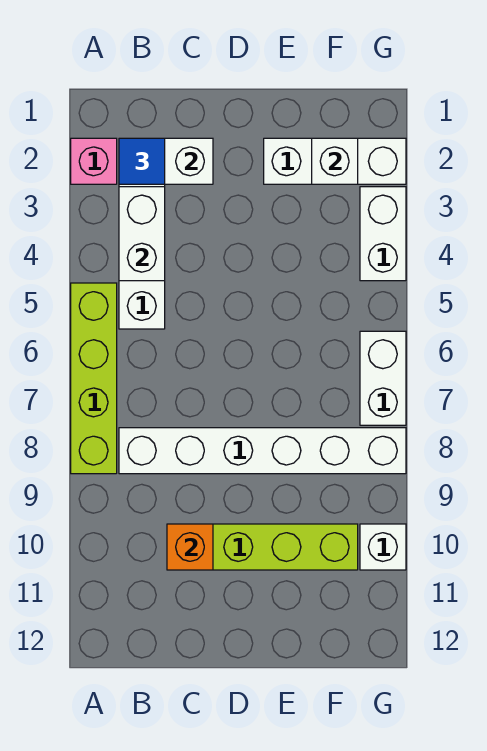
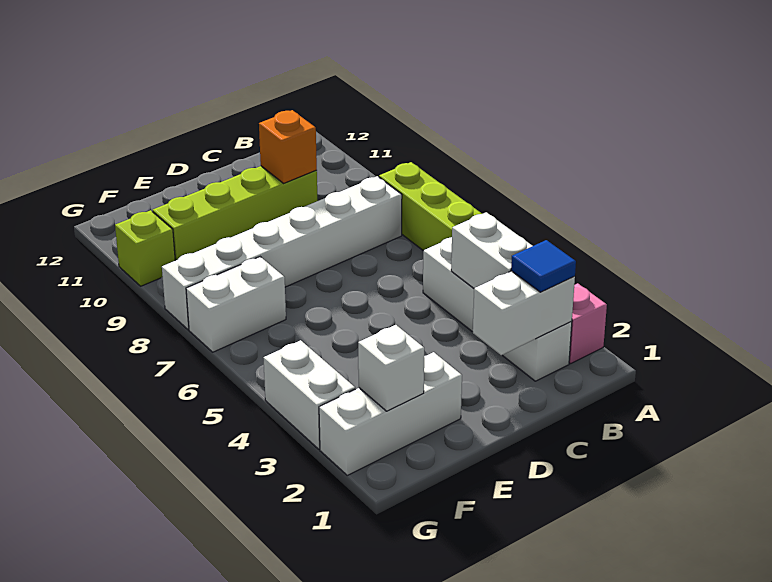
white brick G6:G7 level 1 -> white brick F7:G7 level 1
white brick G10 level 1 -> lime brick G10 level 1

